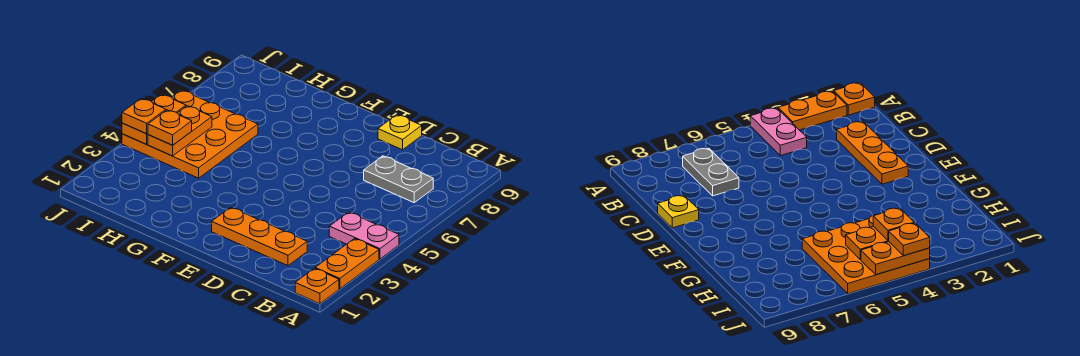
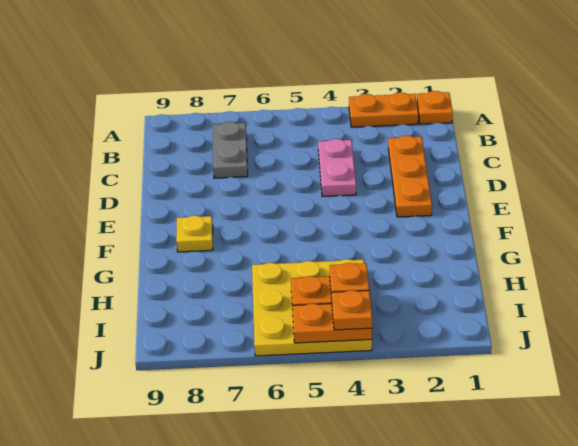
pink plate A4:B4 level 1 -> pink plate C4:D4 level 1
yellow plate D9 level 1 -> yellow plate F8 level 1
orange plate H4:J6 level 1 -> yellow plate H4:J6 level 1

